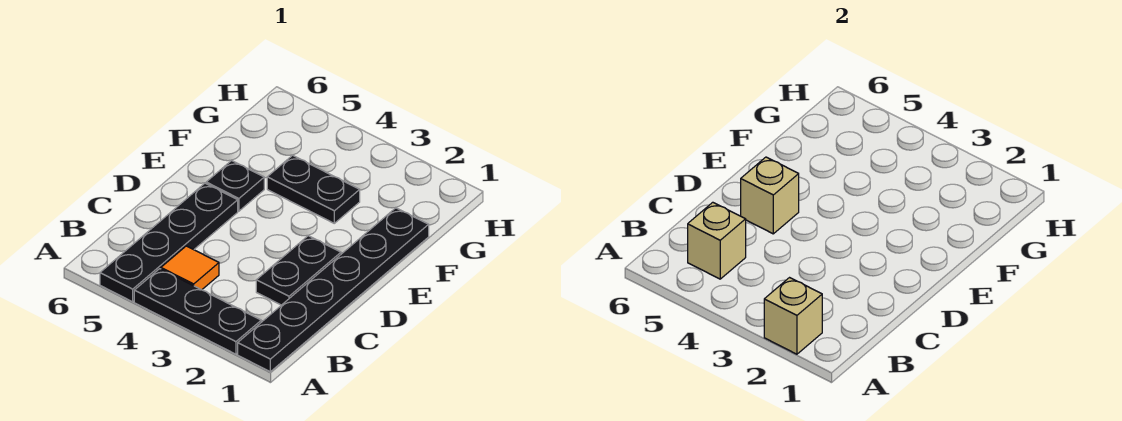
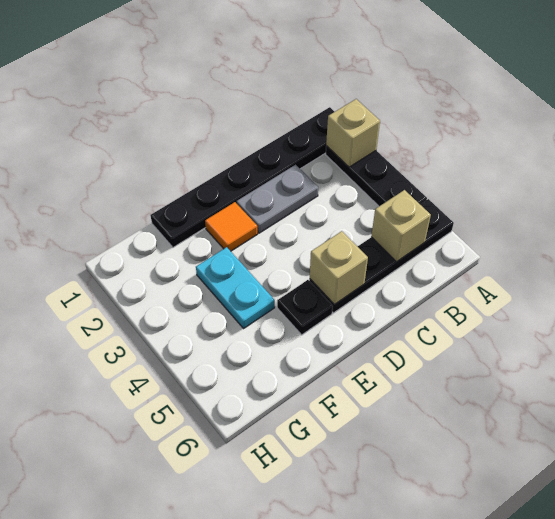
orange tile B4 level 1 -> orange tile E2 level 1
black plate C2:D2 level 1 -> grey plate C2:D2 level 1
black plate F3:F4 level 1 -> cyan plate F3:F4 level 1

